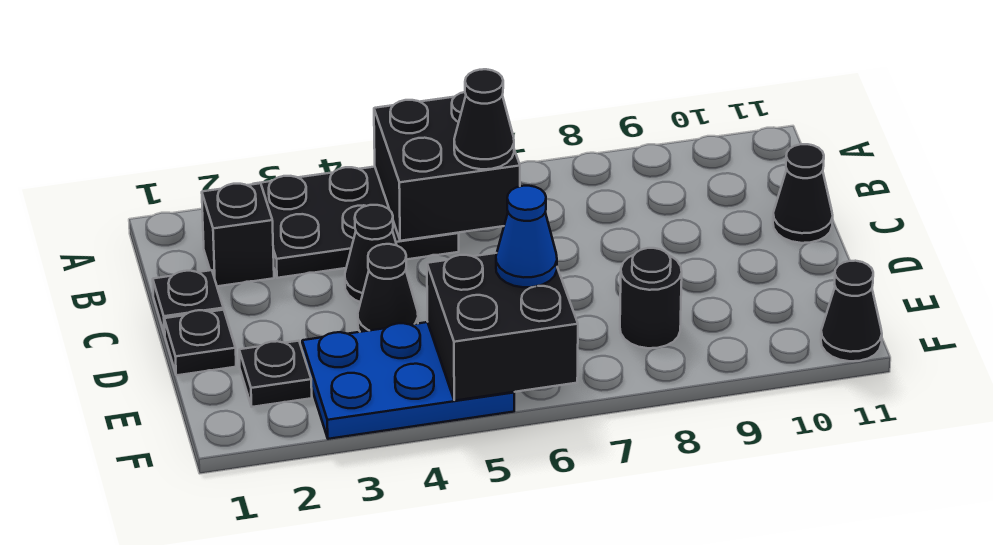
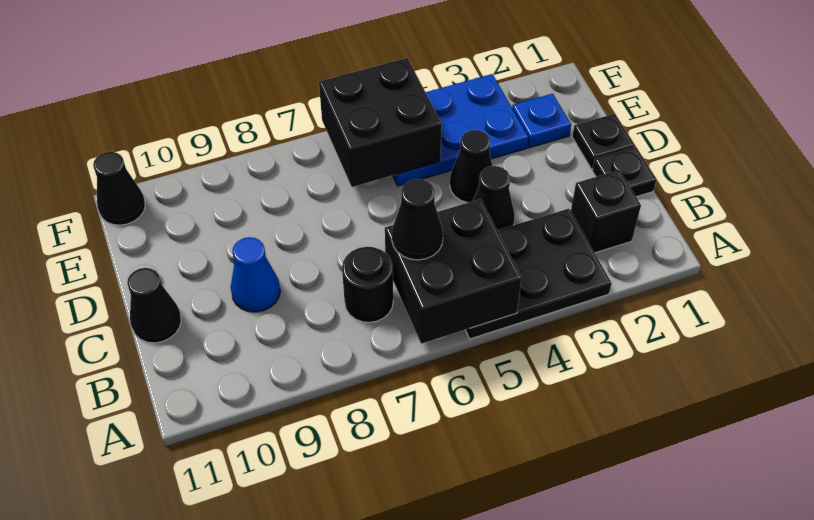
black plate E2 level 1 -> blue plate E2 level 1
blue cone E6 level 3 -> blue cone C9 level 1
black round brick E8 level 1 -> black round brick B7 level 1

